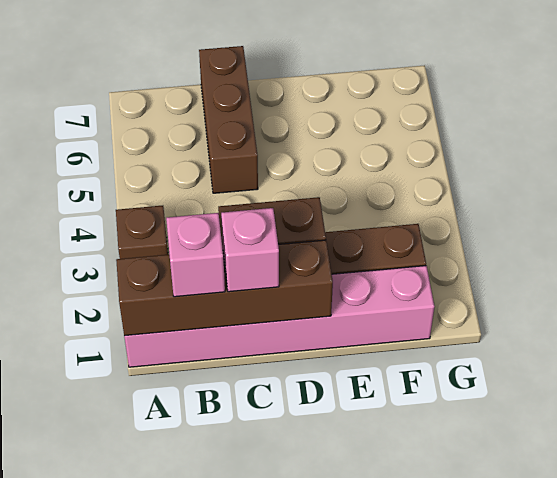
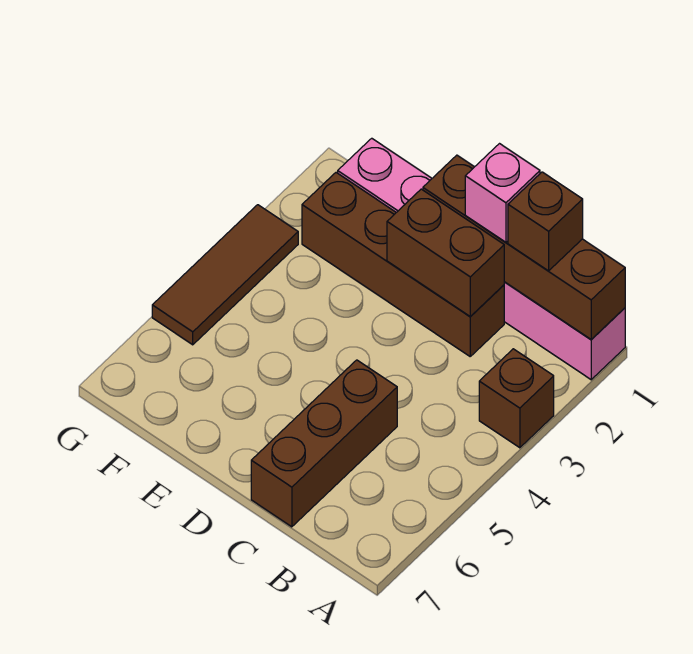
pink brick B1 level 3 -> brown brick B1 level 3
none -> brown tile G3:G5 level 1

